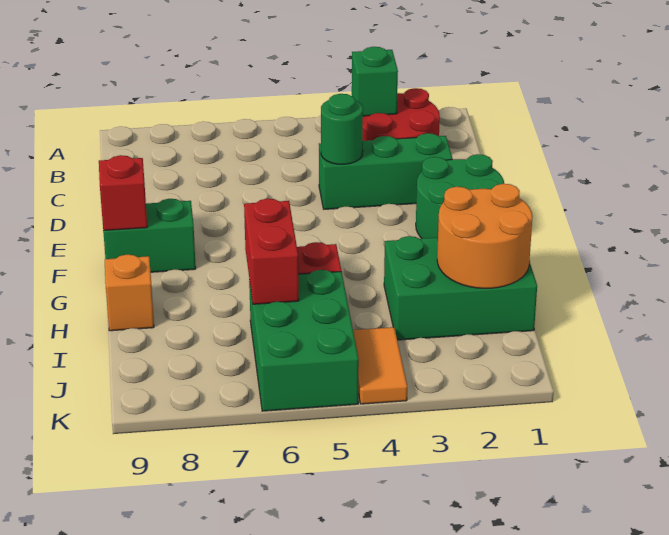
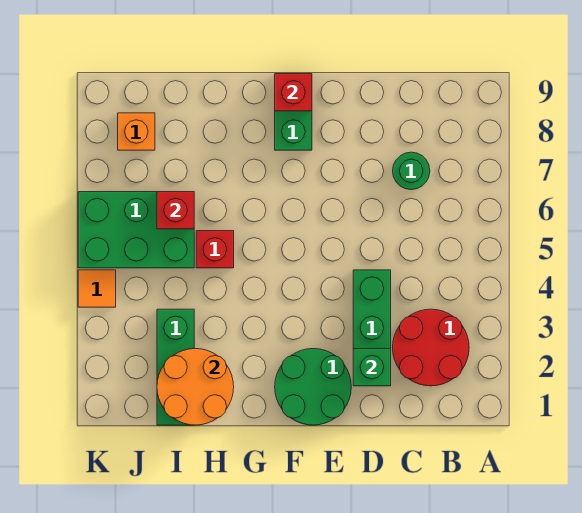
green brick B3 level 2 -> green brick D2 level 2
green round brick D4 level 2 -> green round brick C7 level 1
green brick H1:I3 level 1 -> green brick I1:I3 level 1
red brick H6:I6 level 2 -> red brick I6 level 2
orange brick H9 level 1 -> orange brick J8 level 1
orange tile J4:K4 level 1 -> orange tile K4 level 1

